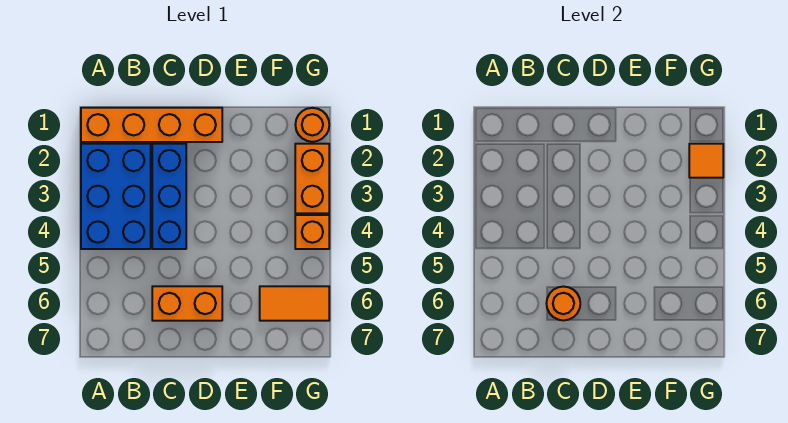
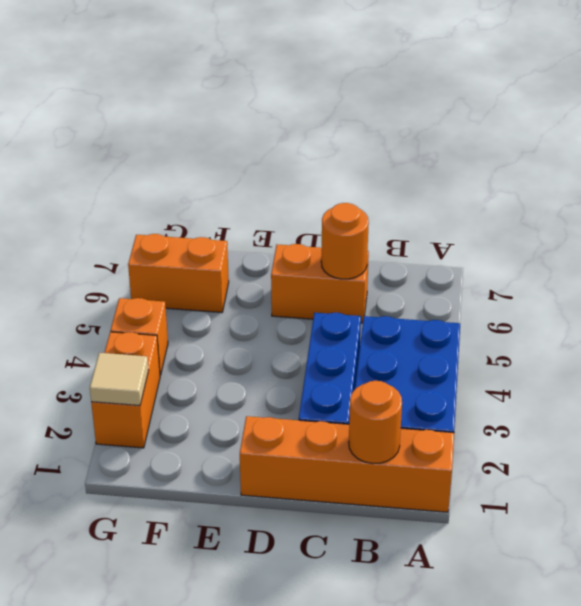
orange tile F6:G6 level 1 -> orange brick F6:G6 level 1
orange round brick G1 level 1 -> orange round brick B1 level 2
orange tile G2 level 2 -> tan tile G2 level 2

